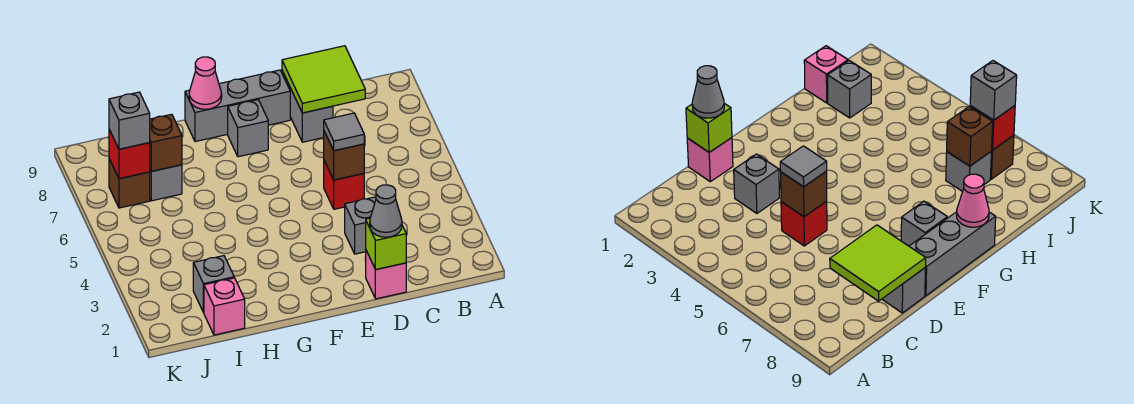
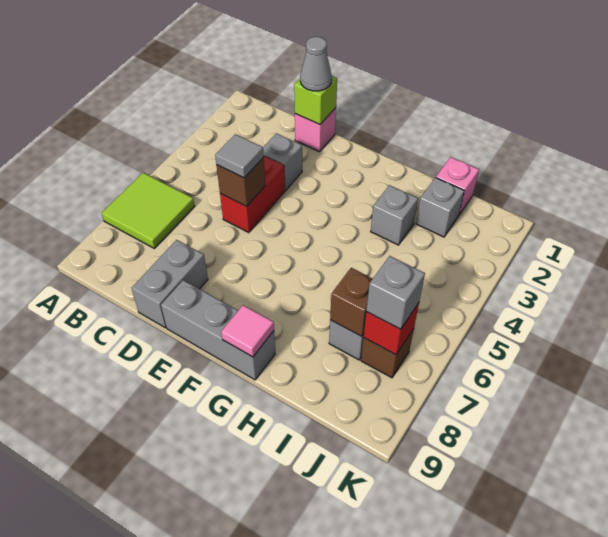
lime tile C8:D9 level 2 -> lime tile A6:B7 level 1
red brick D5 level 1 -> red brick D4:D5 level 1
grey brick F8 level 1 -> grey brick H3 level 1
pink cone G9 level 2 -> pink tile G9 level 2

